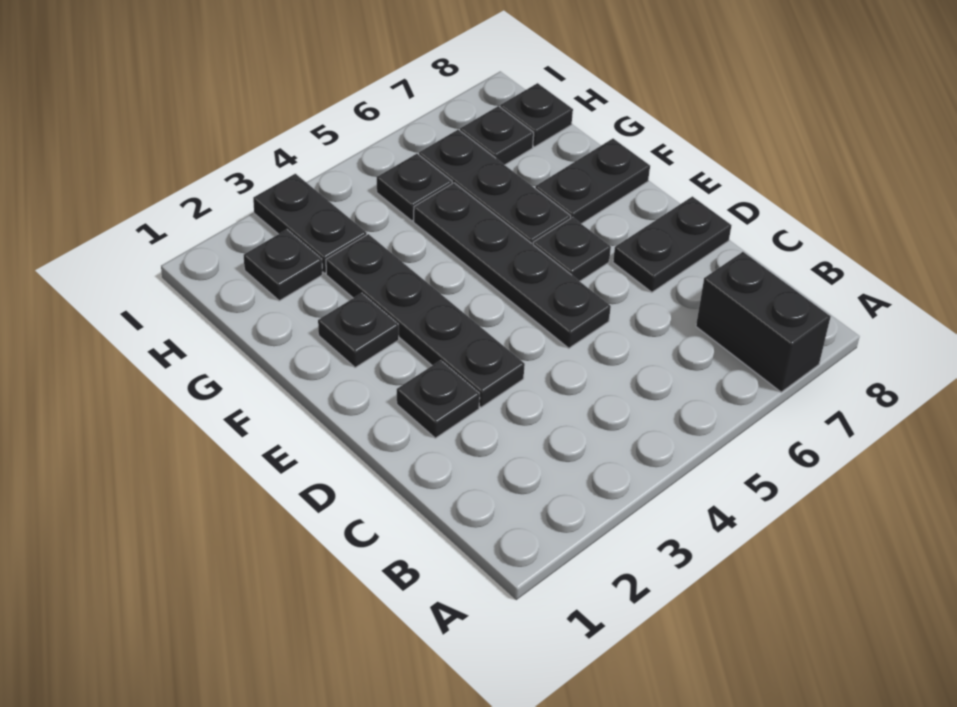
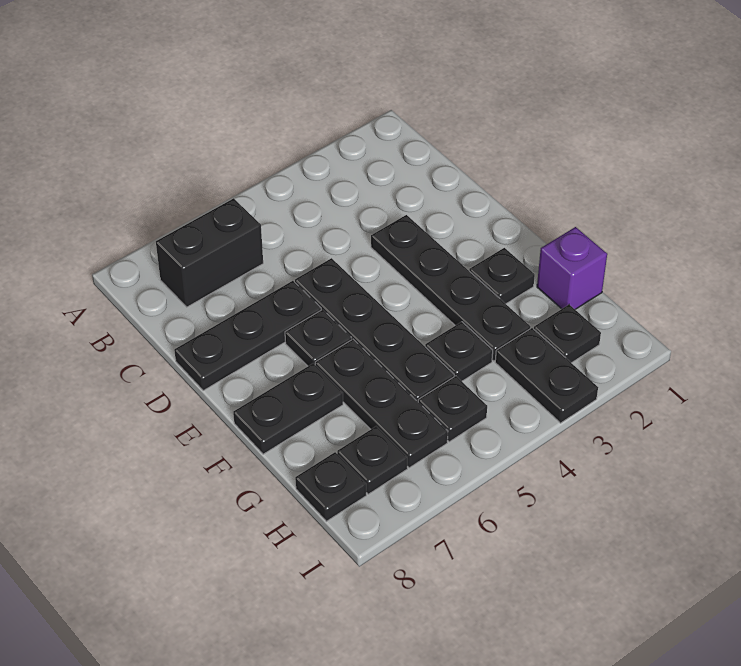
black brick A7:B7 level 1 -> black brick B6:B7 level 1
black plate D2 level 1 -> black plate G4 level 1
black plate D7:D8 level 1 -> black plate D6:D8 level 1
none -> purple brick G1 level 1

